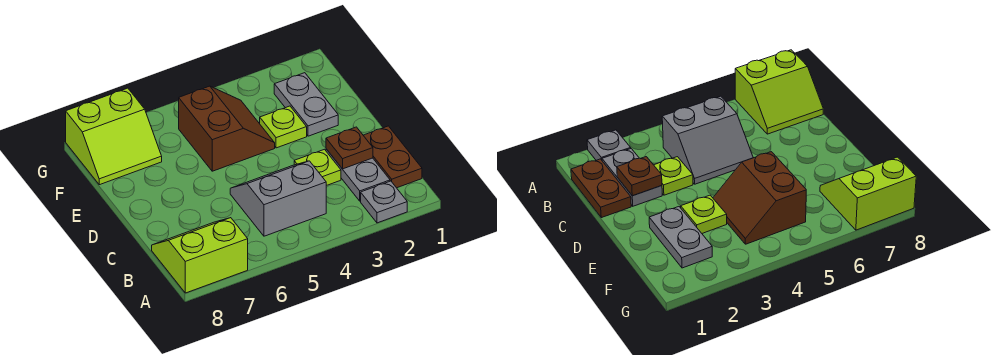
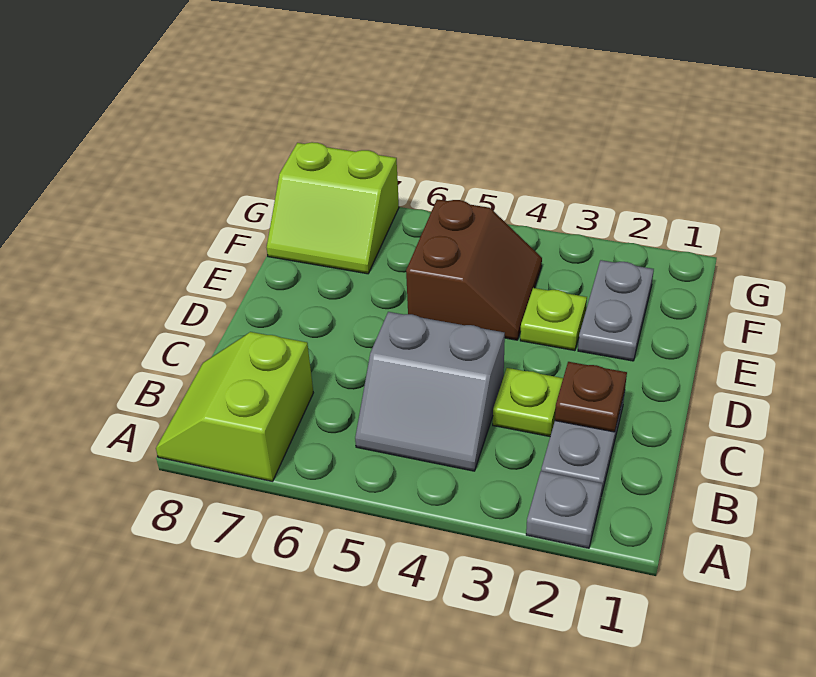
lime slope A7:B8 level 1 top A -> lime slope A7:B8 level 1 top 7
brown plate B1:C1 level 1 -> none
grey slope B4:C5 level 1 top B -> grey slope B4:C5 level 1 top C

